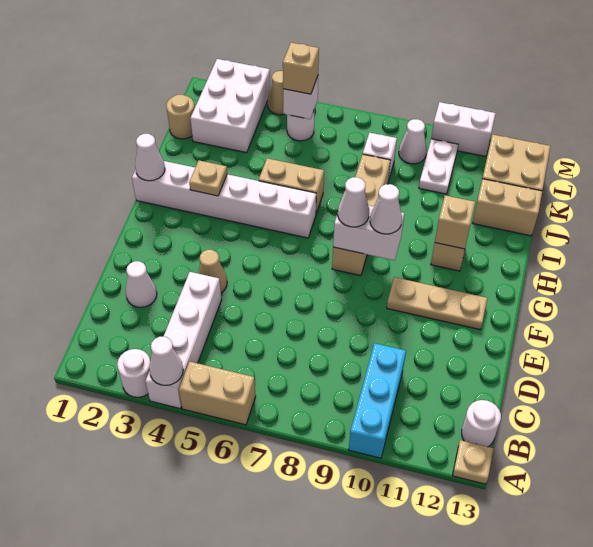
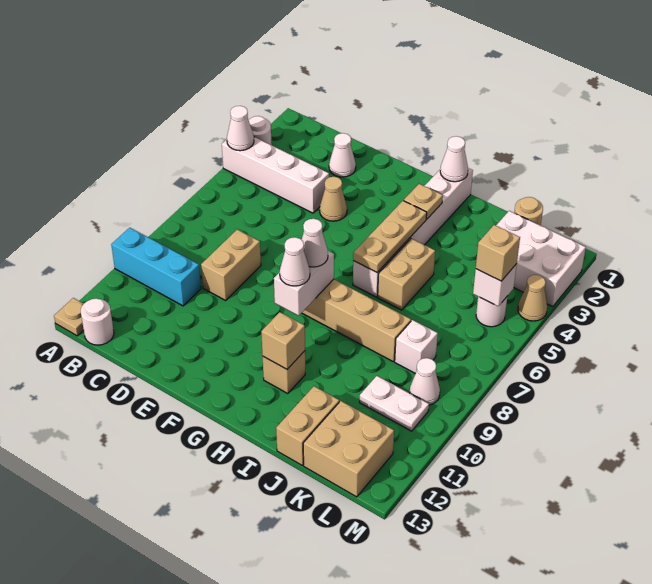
tan brick A5:A6 level 1 -> tan brick D8:D9 level 1
tan plate F10:F12 level 1 -> tan plate H4:H6 level 2
white brick M10:M11 level 1 -> none

